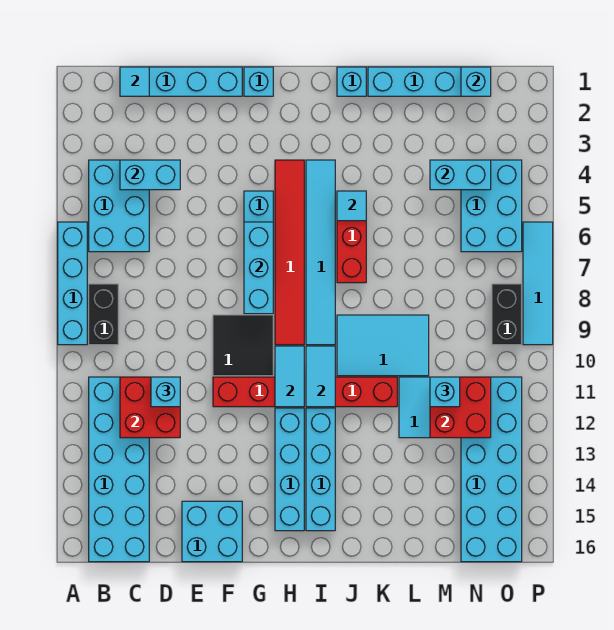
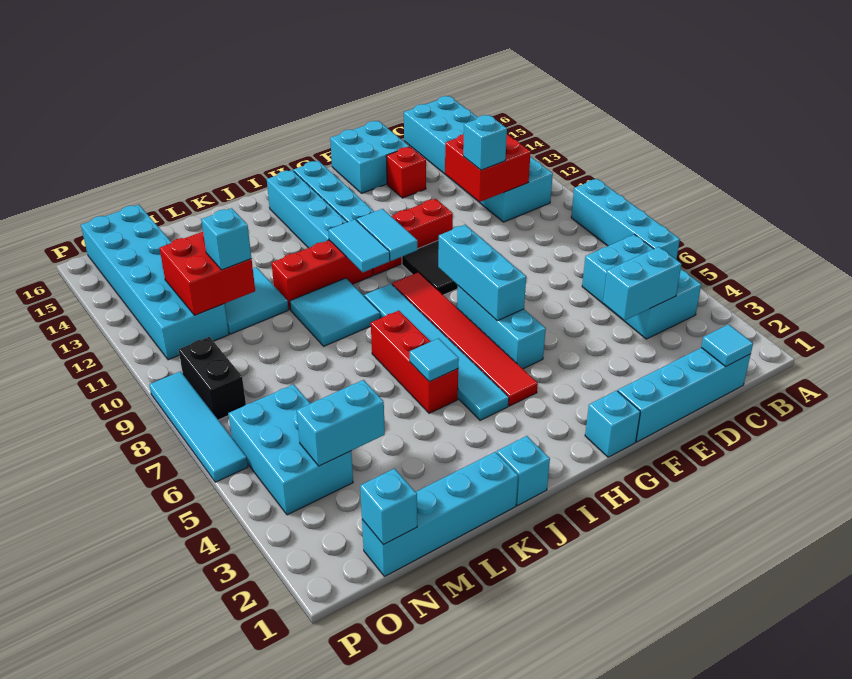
black brick B8:B9 level 1 -> none
none -> red brick E14 level 1
cyan tile J9:L10 level 1 -> cyan tile J9:K10 level 1

